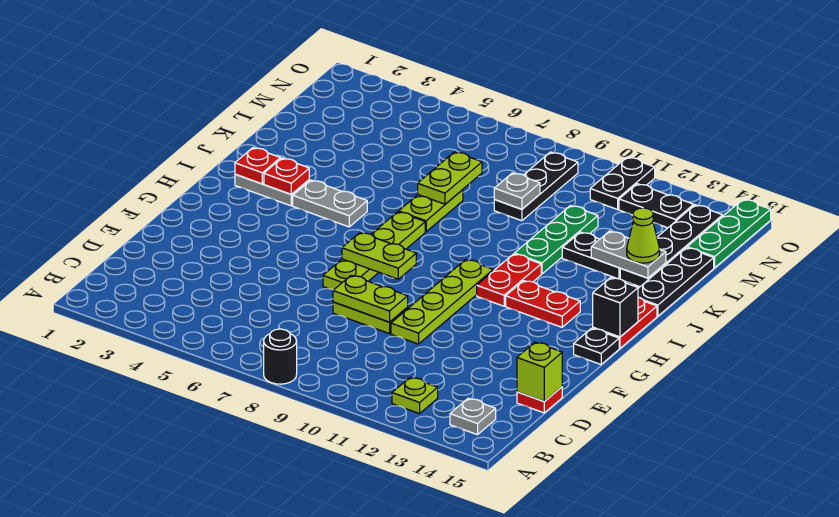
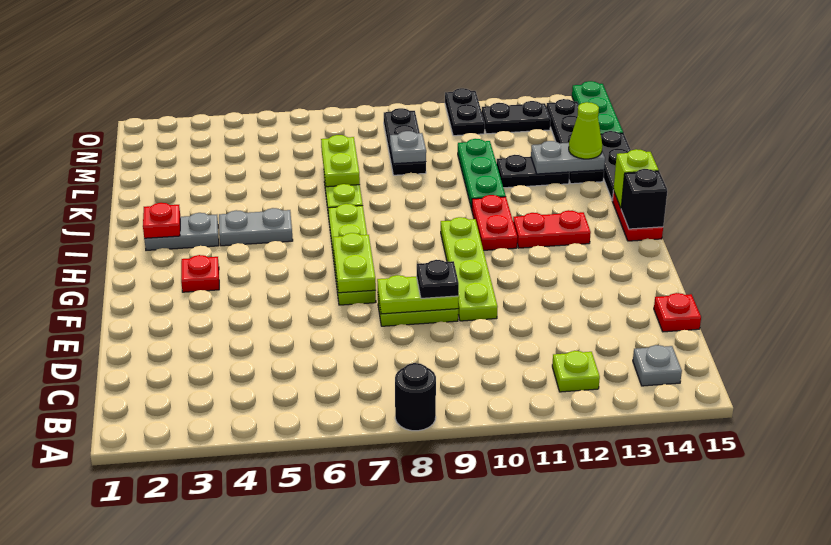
lime brick D15 level 2 -> lime brick I15 level 2
lime plate G7:G8 level 2 -> lime plate F7:G7 level 2
black plate G15 level 1 -> black plate E9 level 3
red plate I3 level 2 -> red plate G3 level 1

